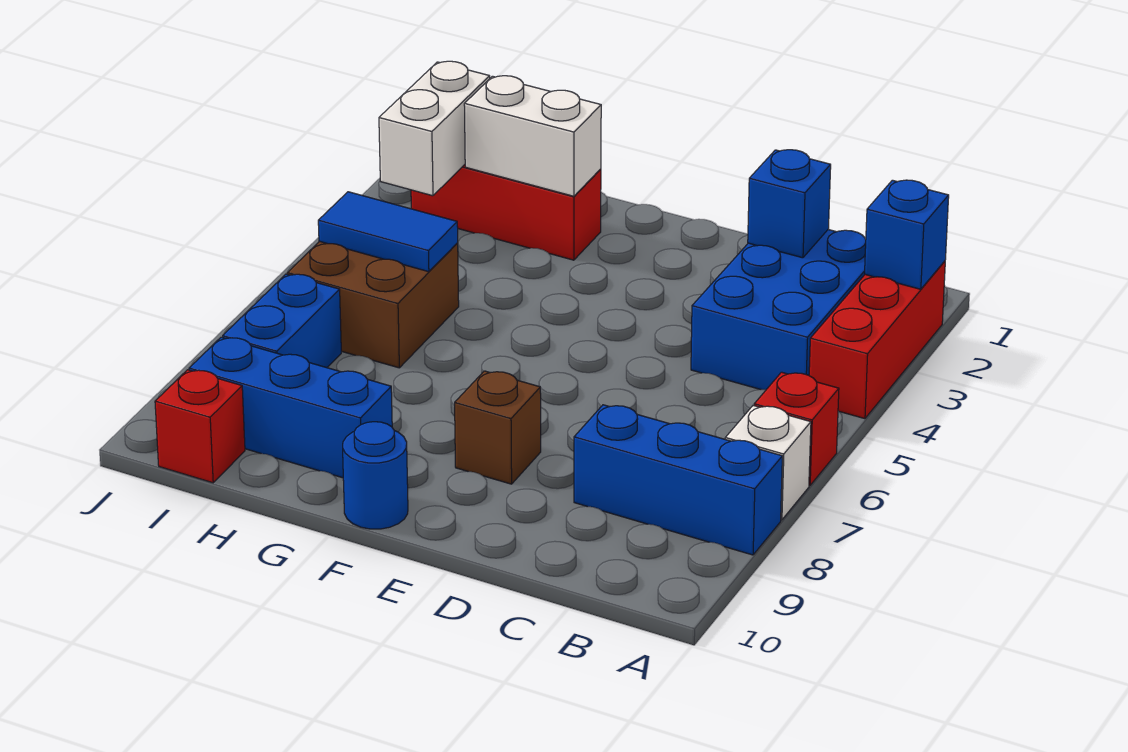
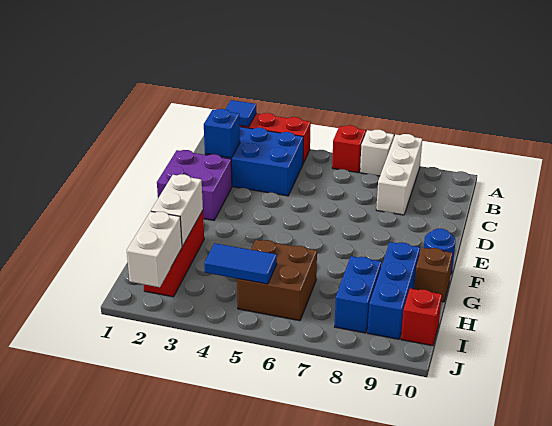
blue brick A2 level 2 -> blue tile A2 level 2
blue brick A8:C8 level 1 -> white brick A8:C8 level 1
none -> purple brick D1:E2 level 1
brown brick E8 level 1 -> brown brick G10 level 1
blue tile H5:I5 level 2 -> blue tile I4:I5 level 2
white brick I2:I3 level 2 -> white brick I2:J2 level 2
blue brick I7:I8 level 1 -> blue brick H8:I8 level 1

